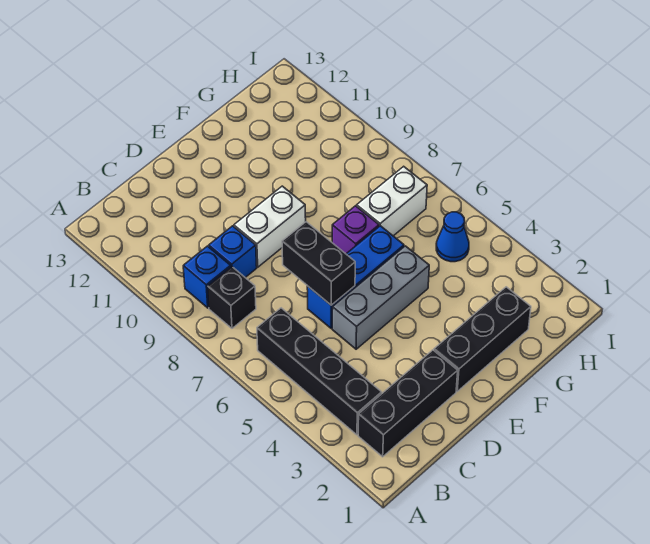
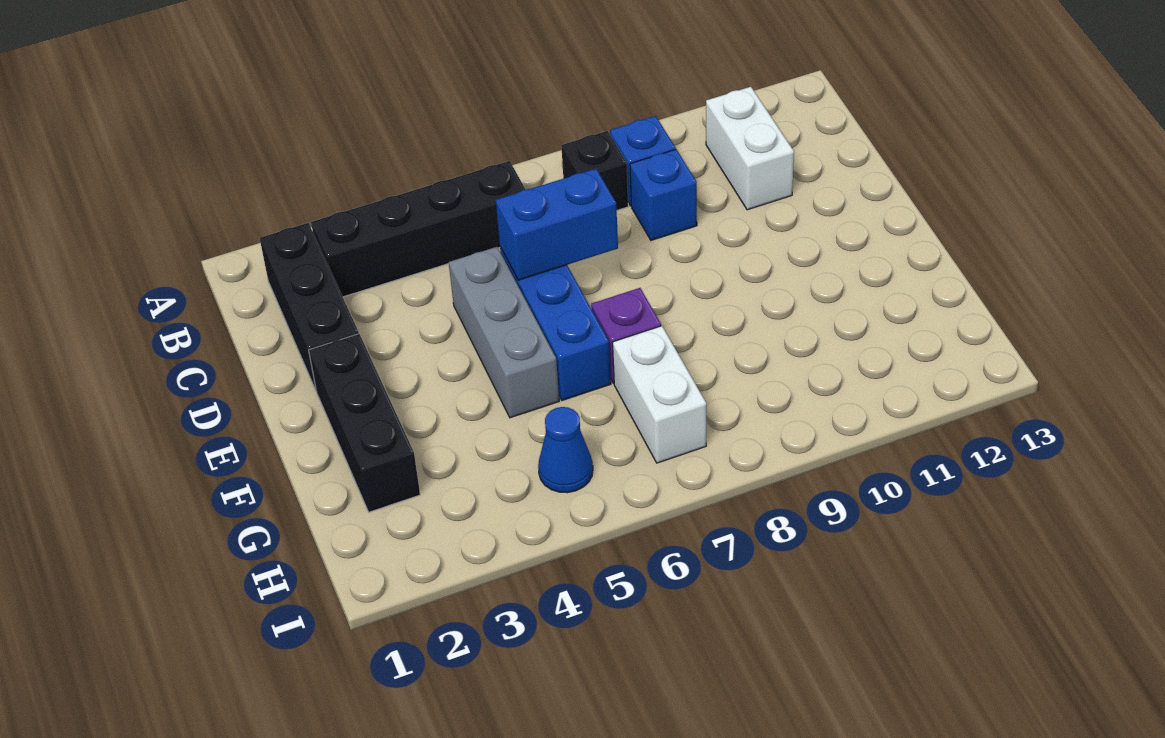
black brick D6:D7 level 2 -> blue brick D6:D7 level 2
white brick D9:E9 level 1 -> white brick B11:C11 level 1

